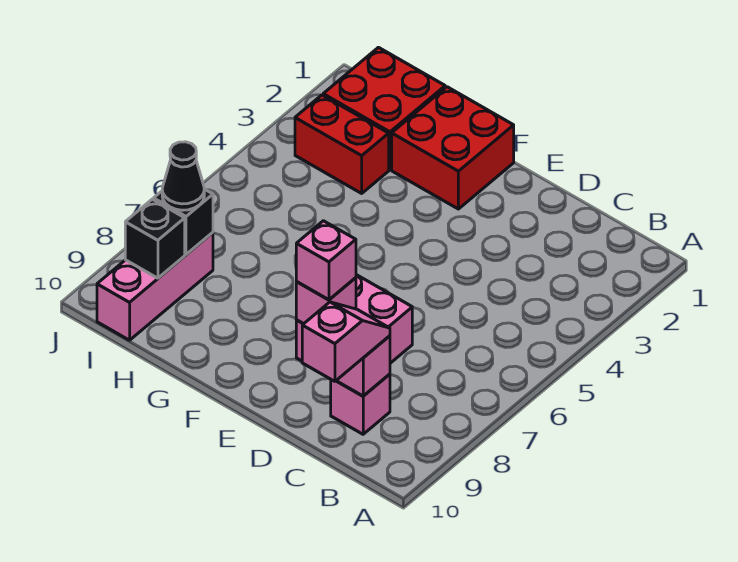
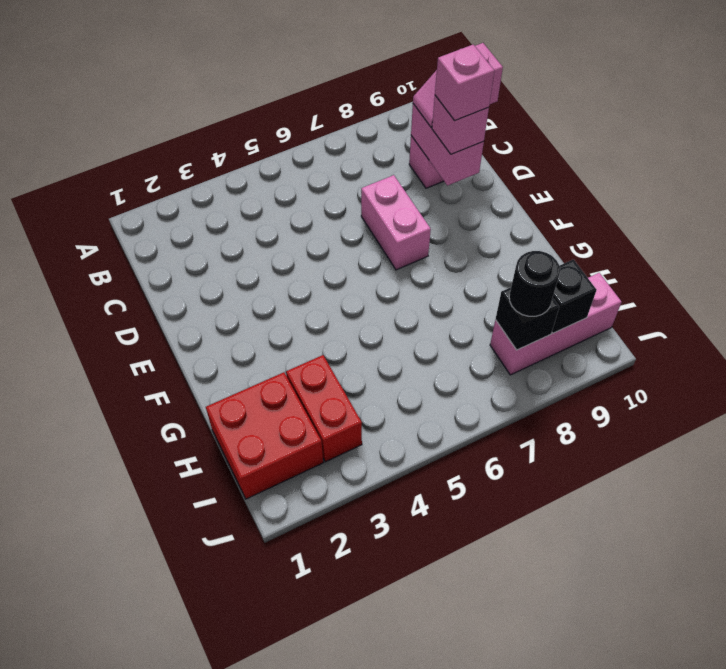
red brick F1:G2 level 1 -> none
black cone I8 level 3 -> black round brick I8 level 3

